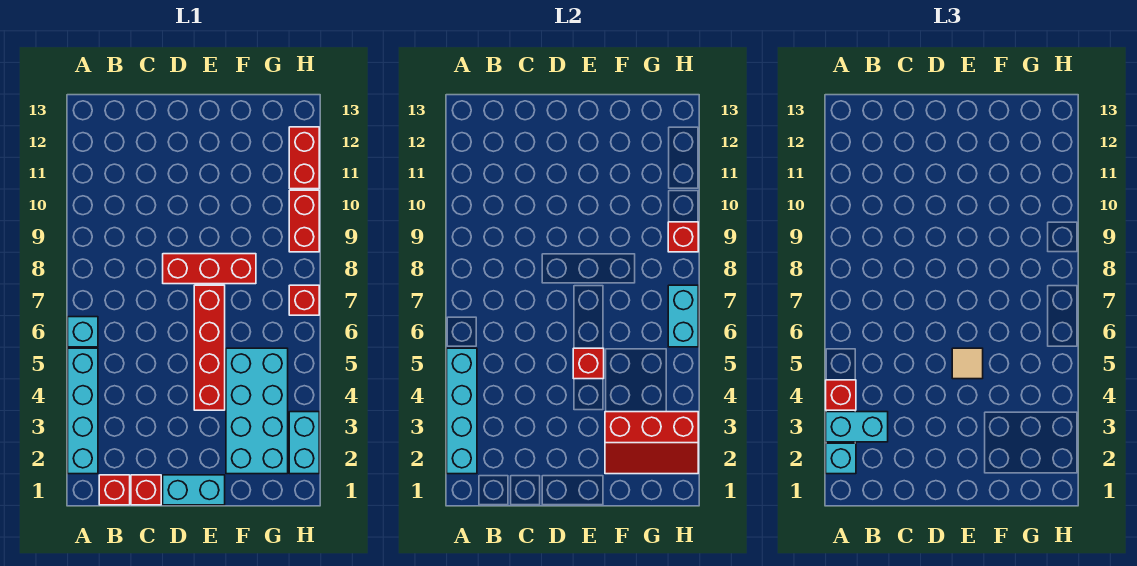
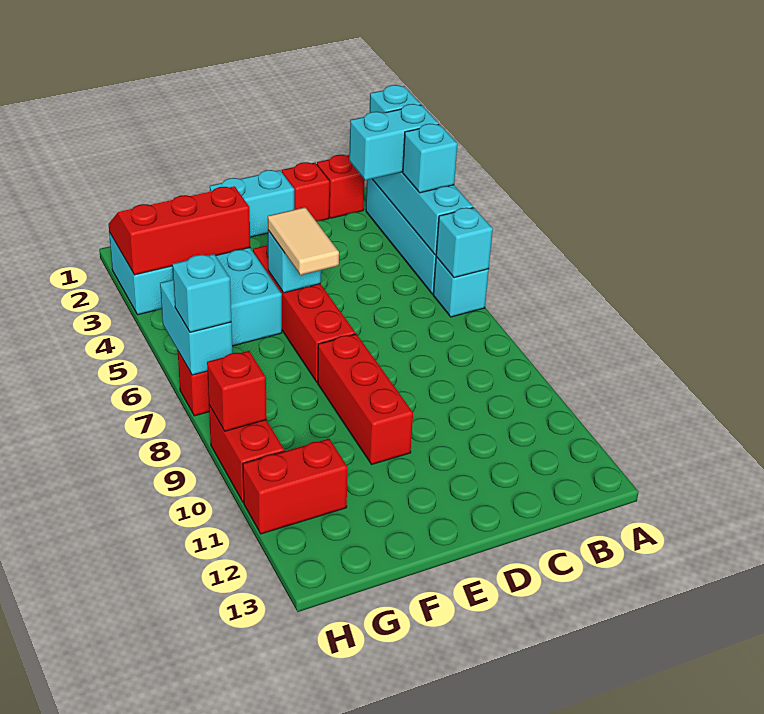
red brick A4 level 3 -> cyan brick A4 level 3
none -> cyan brick A6 level 2
red brick D8:F8 level 1 -> red brick E8:E10 level 1
red brick E5 level 2 -> cyan brick E5 level 2
tan tile E5 level 3 -> tan tile E5:E6 level 3
none -> cyan brick H7 level 3
red brick H11:H12 level 1 -> red brick G11:H11 level 1

